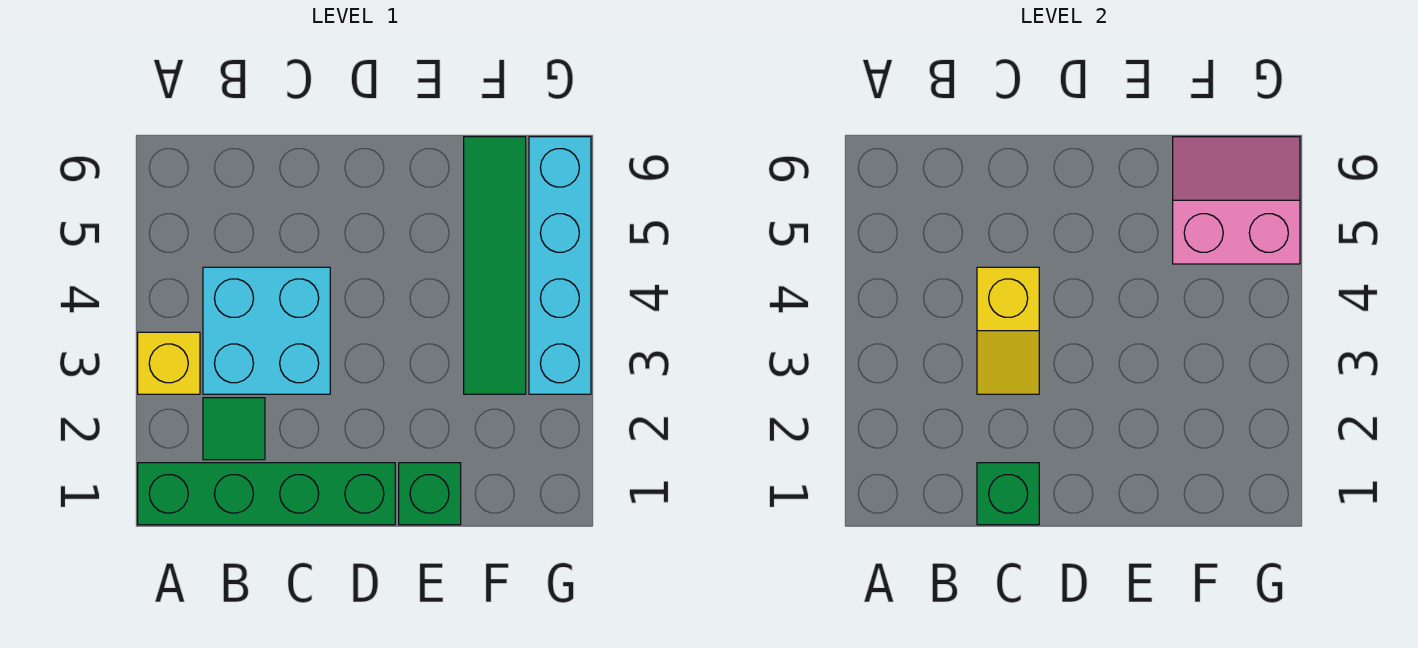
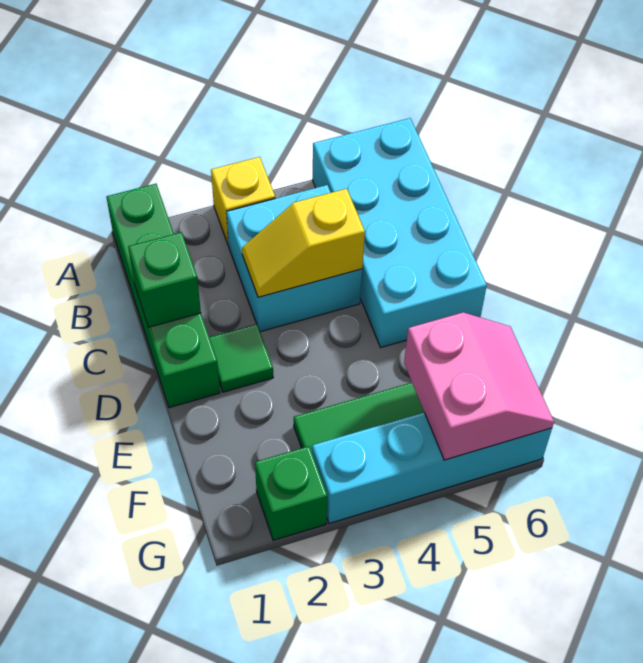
none -> cyan brick A5:D6 level 1
green tile B2 level 1 -> green tile D2 level 1
green brick E1 level 1 -> green brick G2 level 1

